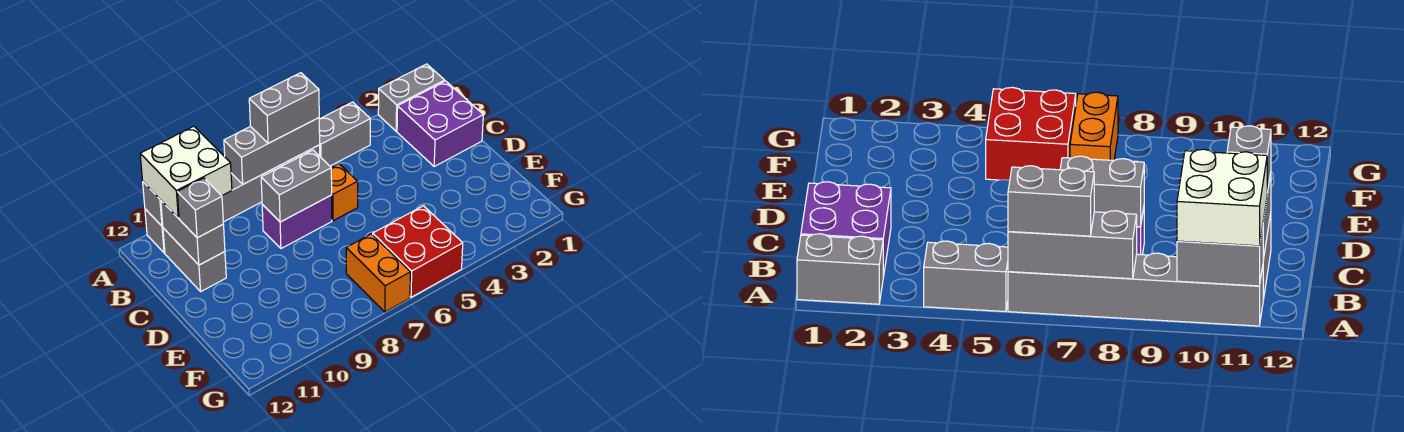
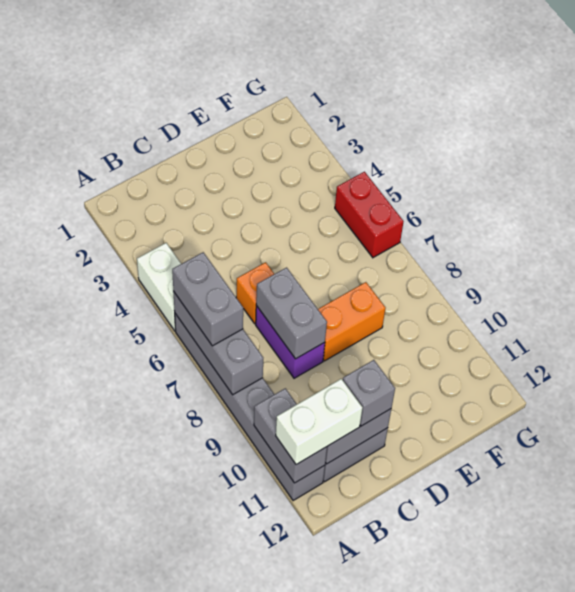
grey brick A1:A2 level 1 -> none
grey brick A4:A5 level 1 -> white brick A4:A5 level 1
white brick A10:B11 level 3 -> white brick A11:B11 level 3
purple brick B1:C2 level 1 -> none
red brick F5:G6 level 1 -> red brick G5:G6 level 1
orange brick F7:G7 level 1 -> orange brick D8:E8 level 1

